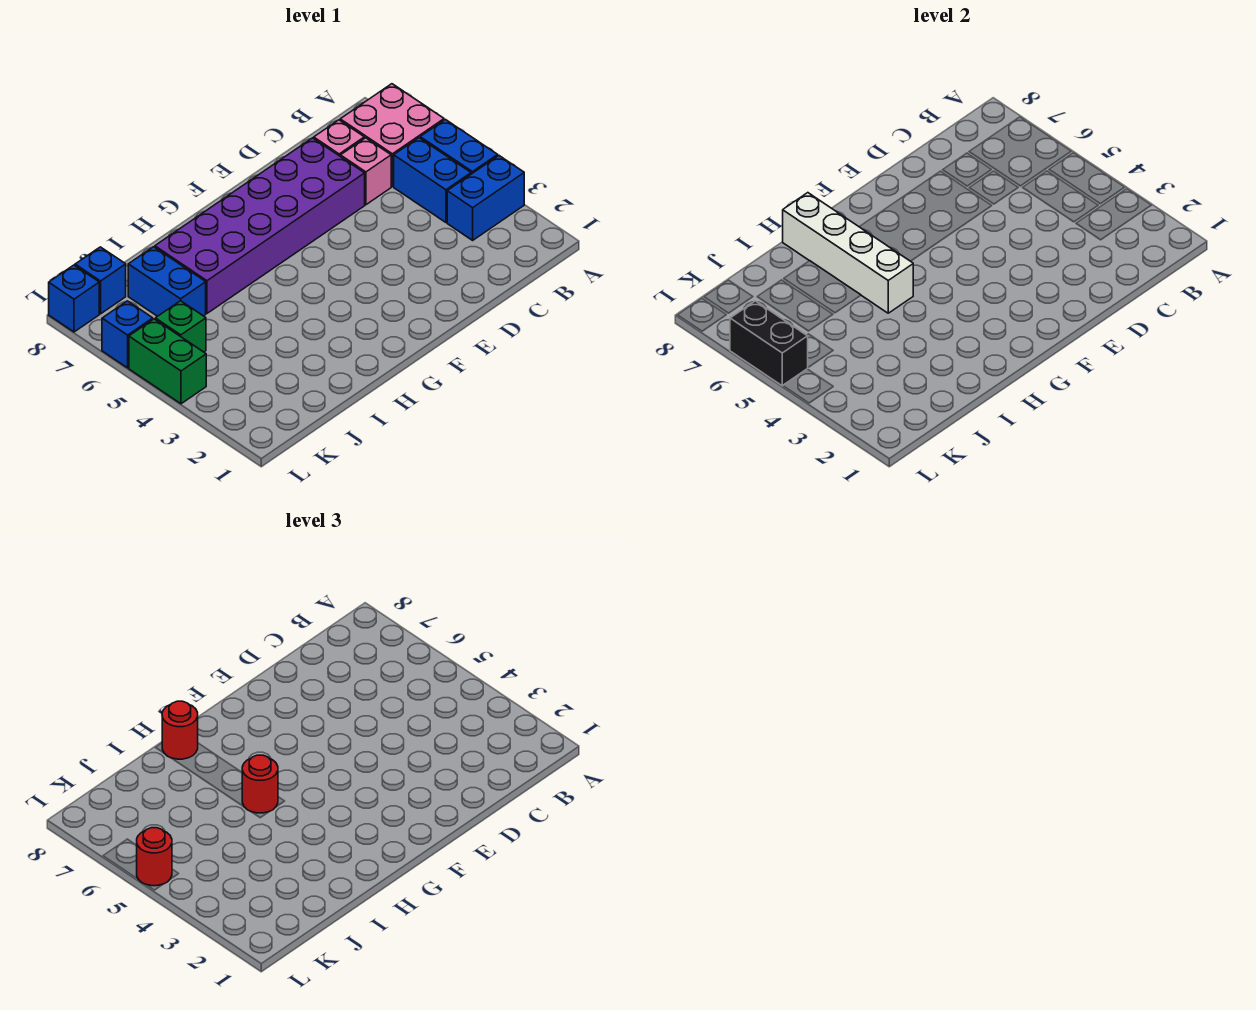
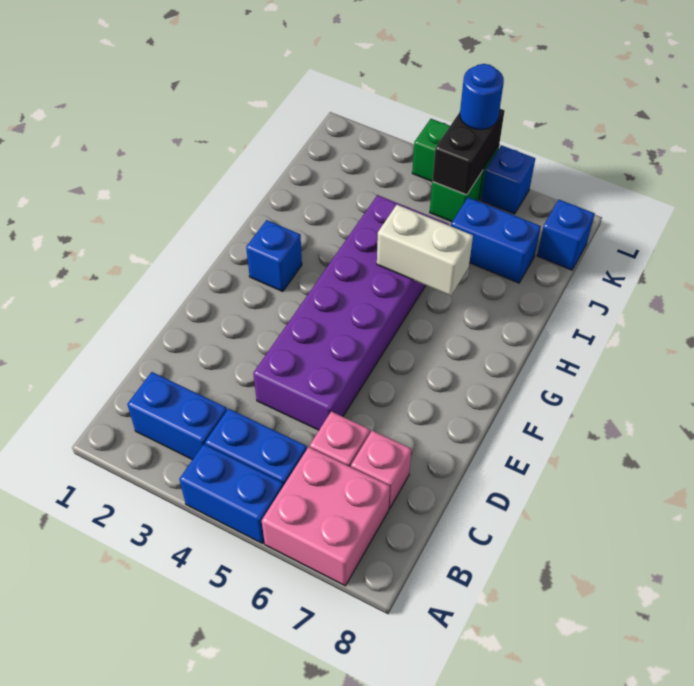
blue brick A3:B3 level 1 -> blue brick B2:B3 level 1
purple brick D6:I7 level 1 -> purple brick D4:I5 level 1
white brick H5:H8 level 2 -> white brick H5:H6 level 2
red round brick H5 level 3 -> none
red round brick H8 level 3 -> none
black brick L5:L6 level 2 -> black brick K5:L5 level 2
red round brick L5 level 3 -> blue round brick L5 level 3
blue brick L8 level 1 -> blue brick G2 level 1

